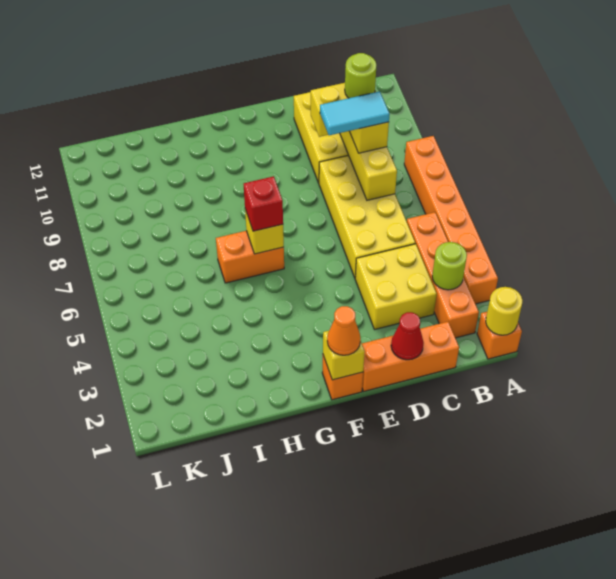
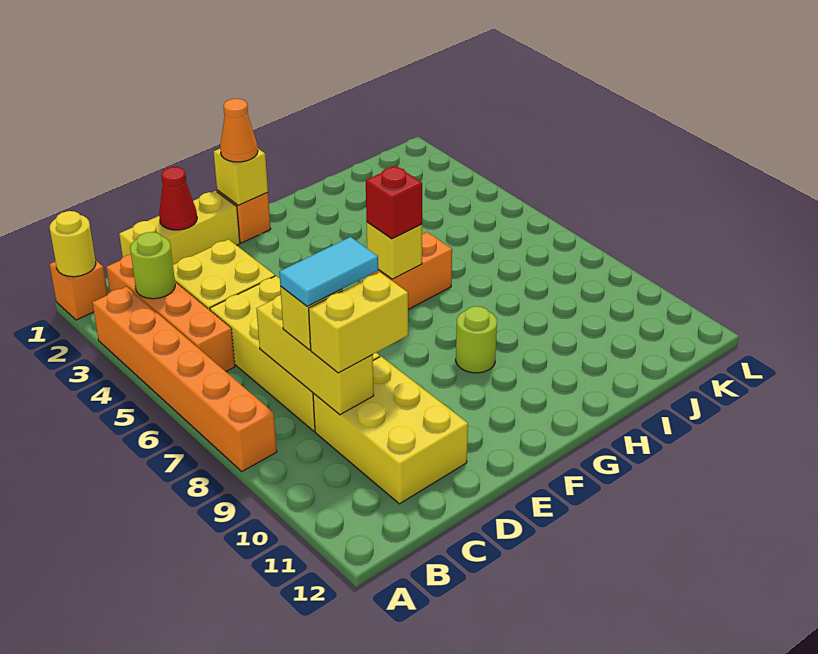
orange brick C1:E1 level 1 -> yellow brick C1:E1 level 1
lime round brick C9 level 4 -> lime round brick G9 level 1

